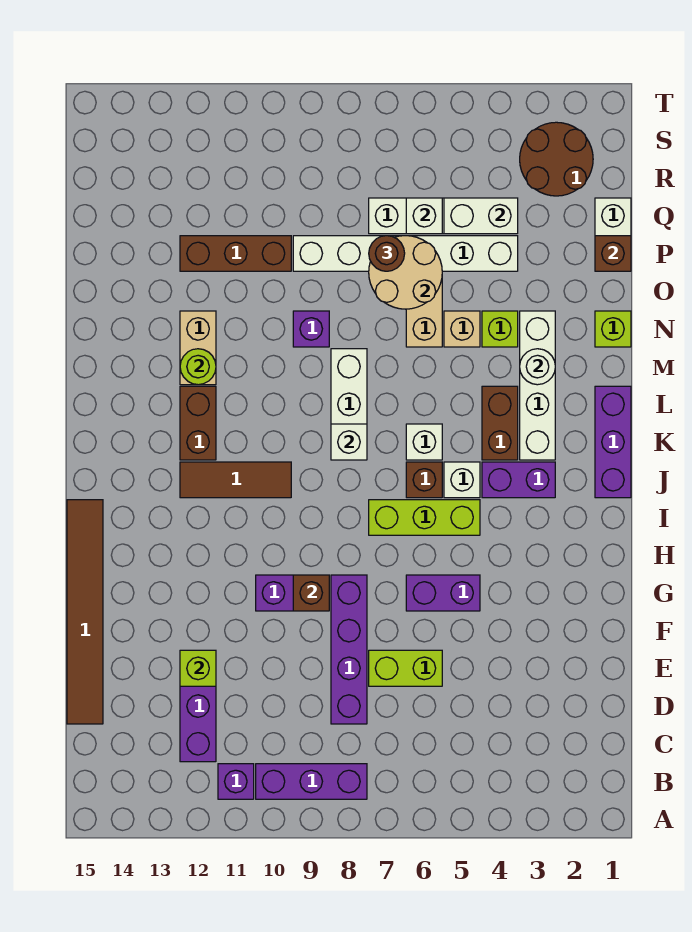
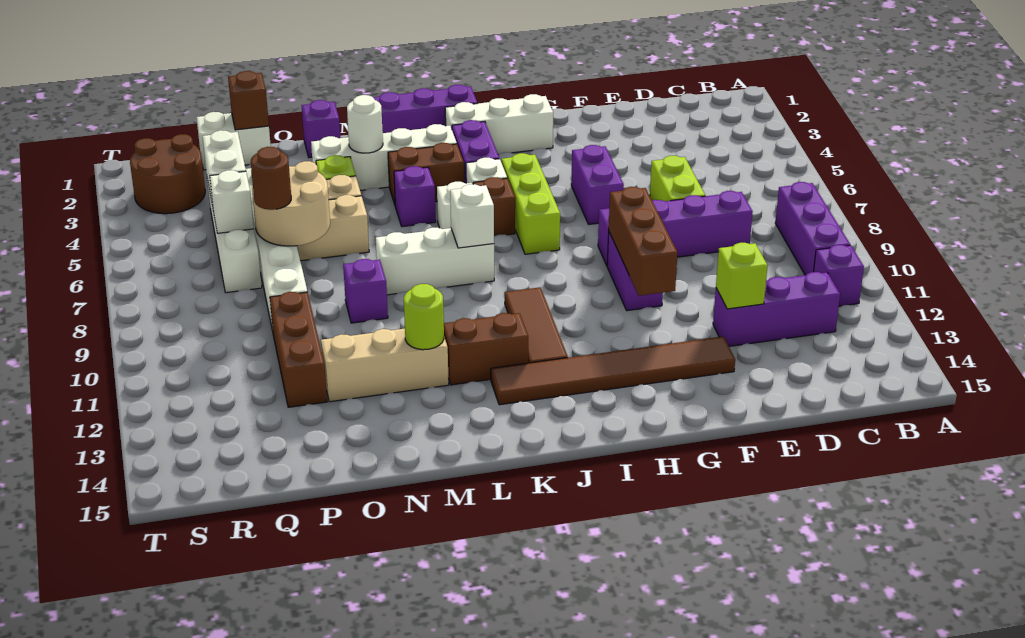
brown tile D15:I15 level 1 -> brown tile F13:K13 level 1
brown brick G9 level 2 -> brown brick G9:G11 level 2
none -> white brick H2:J2 level 1
none -> purple brick L5 level 1
tan brick M12:N12 level 1 -> tan brick M12:O12 level 1
lime brick N1 level 1 -> purple brick N1 level 1

